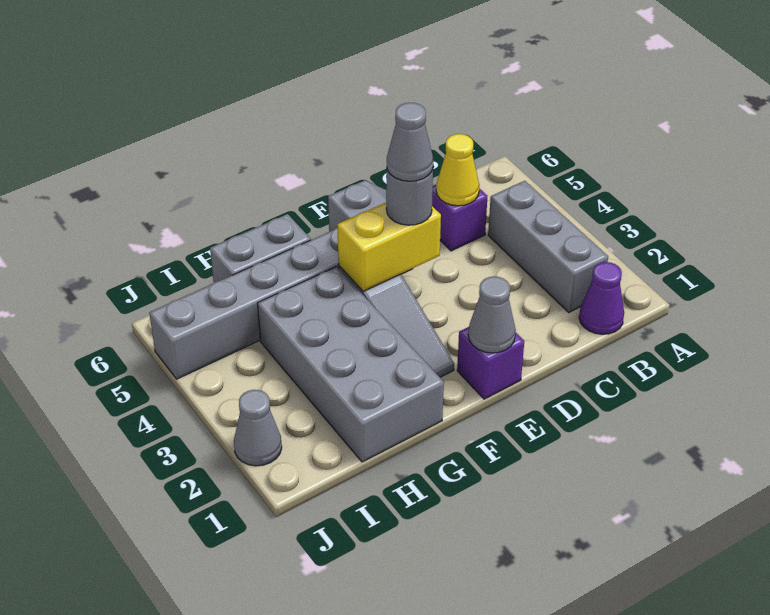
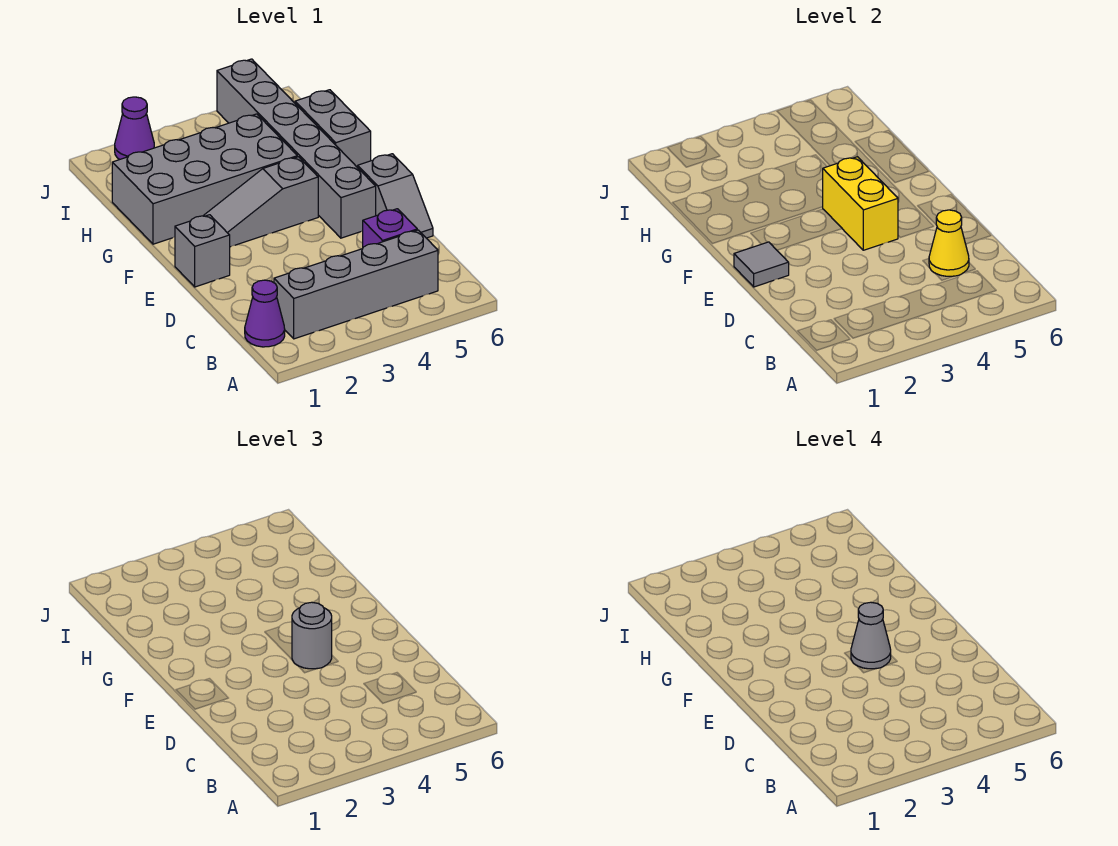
grey brick B2:B4 level 1 -> grey brick B2:B5 level 1
purple brick E1 level 1 -> grey brick E1 level 1
grey cone E1 level 2 -> grey tile E1 level 2
grey cone J2 level 1 -> purple cone J2 level 1

